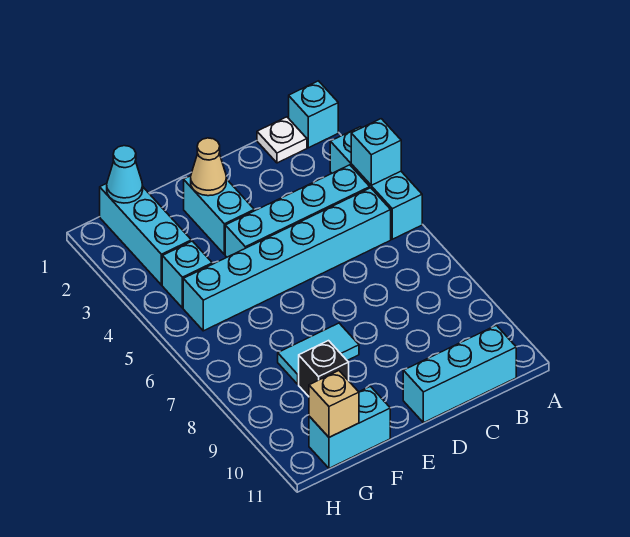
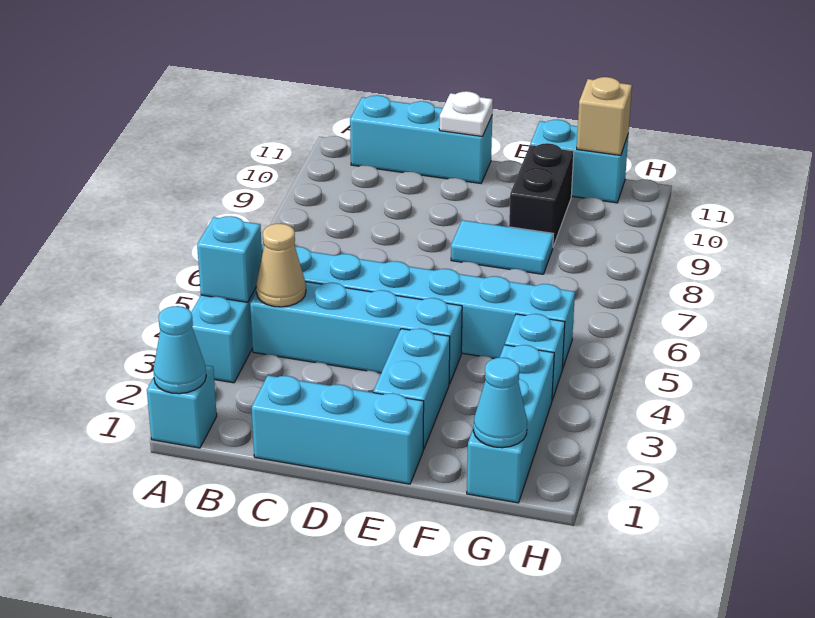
none -> cyan cone A1 level 2
white plate B1 level 1 -> white plate D11 level 2
none -> cyan brick C1:E1 level 1
tan cone E2 level 2 -> tan cone B4 level 2
black brick F9 level 1 -> black brick F9:F10 level 1

